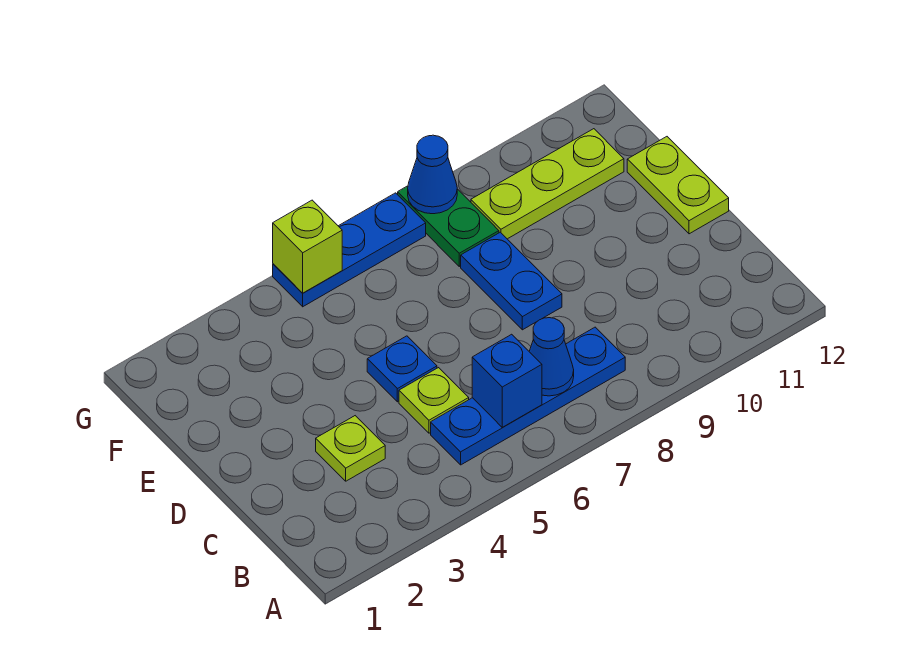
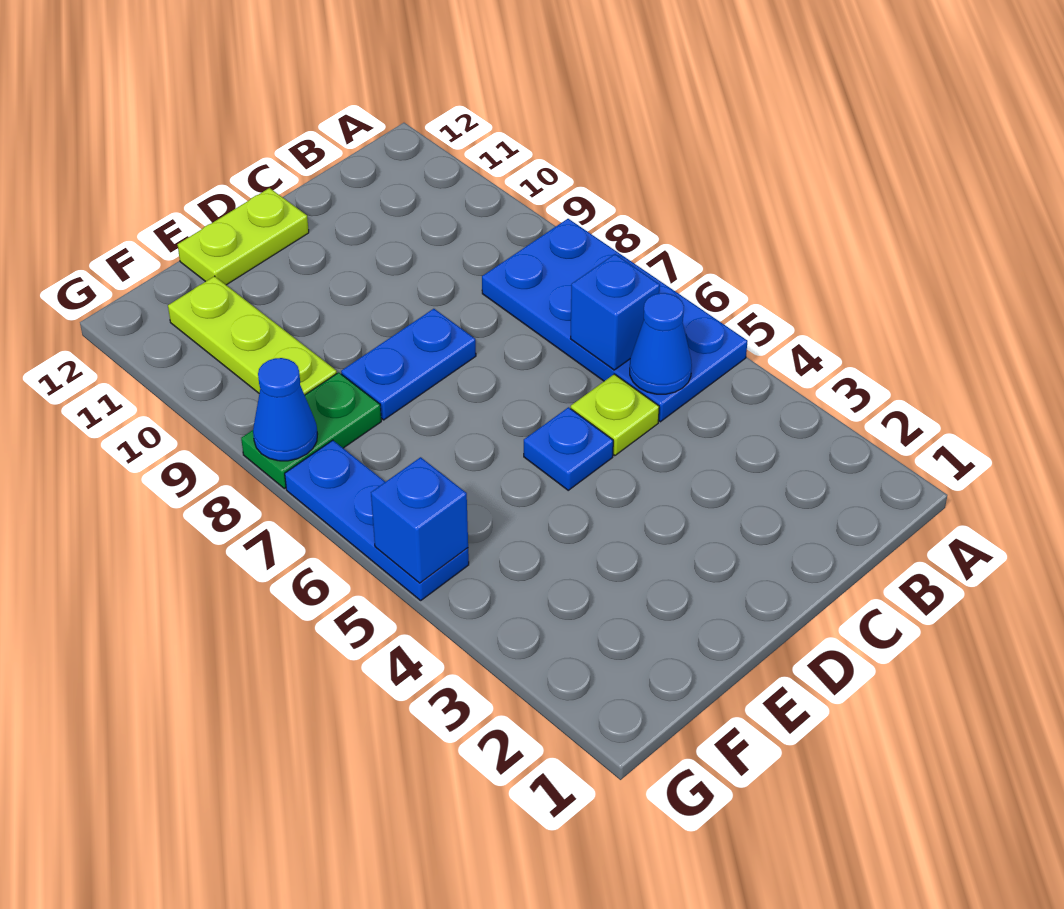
blue plate B5:B8 level 1 -> blue plate A5:B8 level 1
blue cone B7 level 2 -> blue cone B5 level 2
lime plate C3 level 1 -> none
lime brick G5 level 2 -> blue brick G5 level 2

